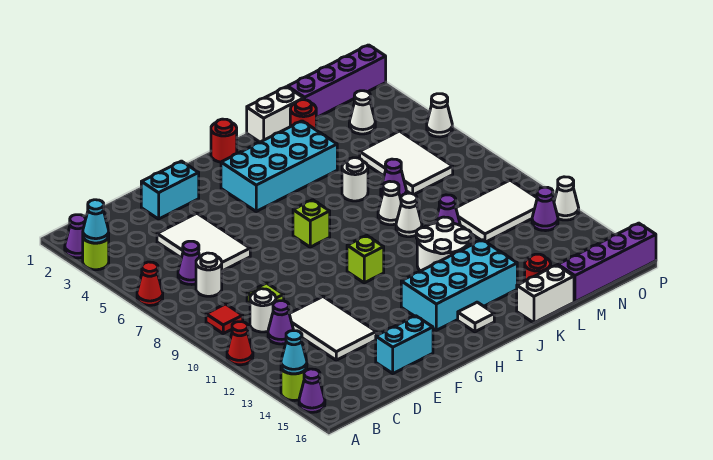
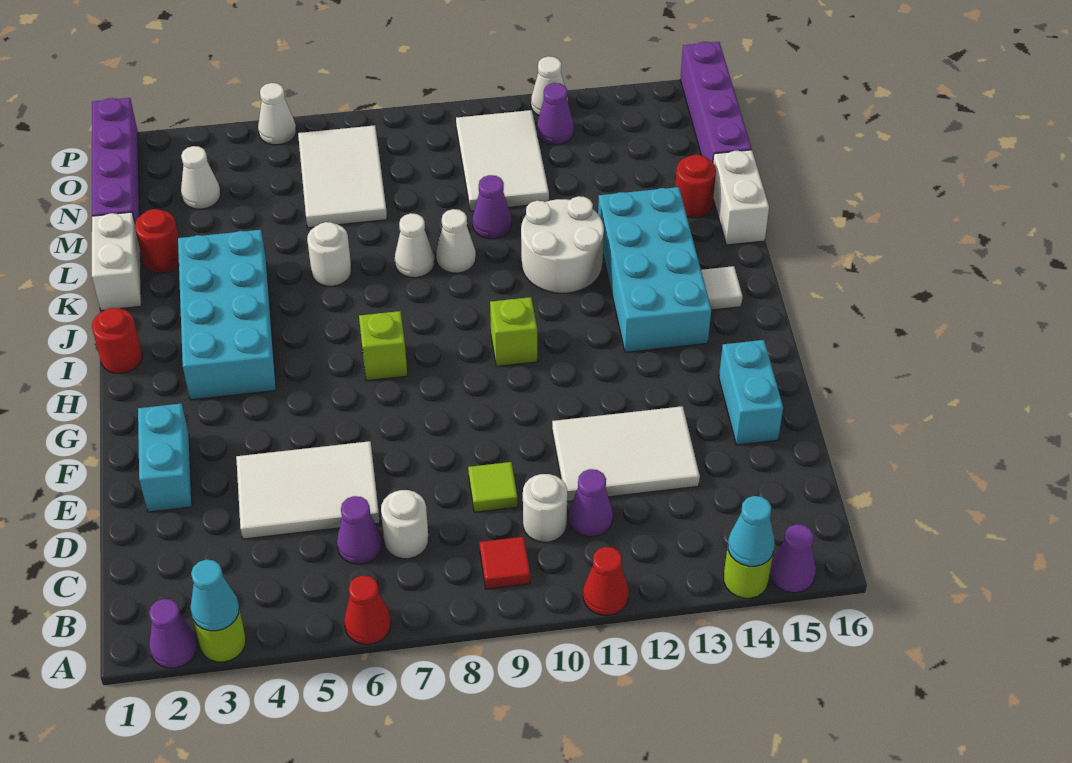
purple cone L7 level 1 -> none
white tile M5:N7 level 1 -> white tile M6:O7 level 1

